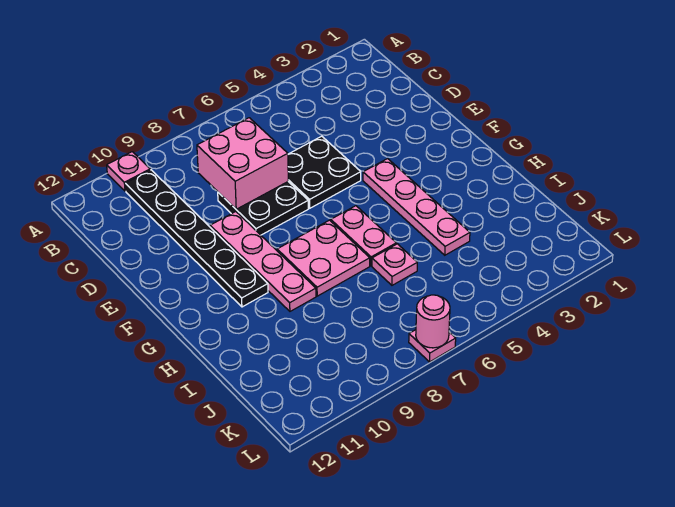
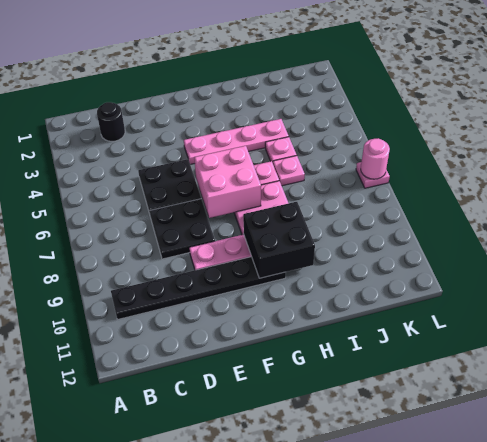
pink plate A10 level 1 -> pink plate I5 level 1
none -> black round brick C2 level 1
pink brick C7:D8 level 2 -> pink brick F6:G7 level 2
none -> black brick G9:H10 level 2

